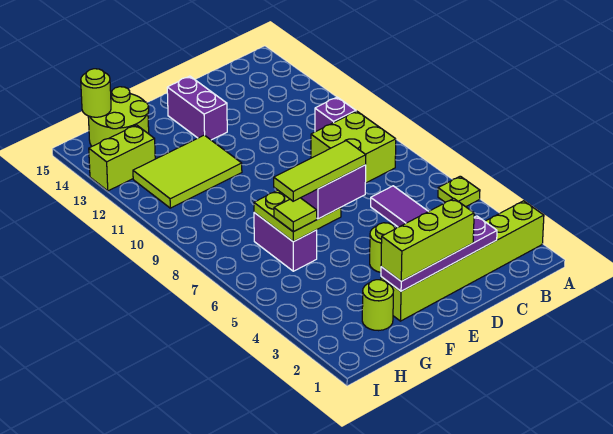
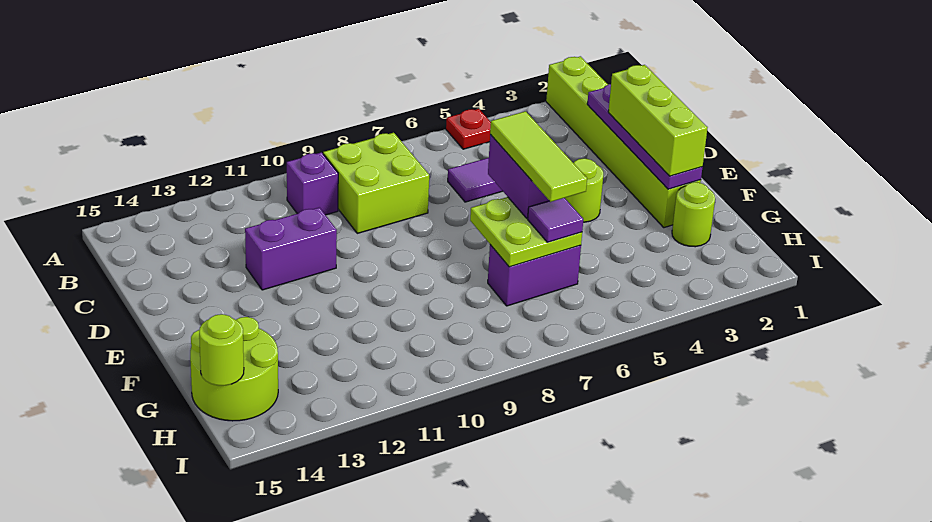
lime plate A5 level 1 -> red plate A5 level 1
purple brick E13:E14 level 1 -> purple brick D11:D12 level 1
lime tile F11:H12 level 1 -> none
lime tile G6 level 3 -> purple tile G6 level 3
lime brick H13:I13 level 1 -> none

